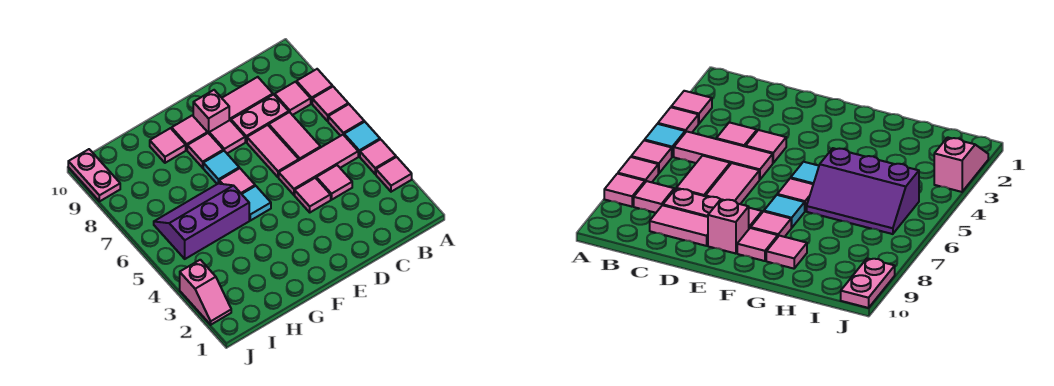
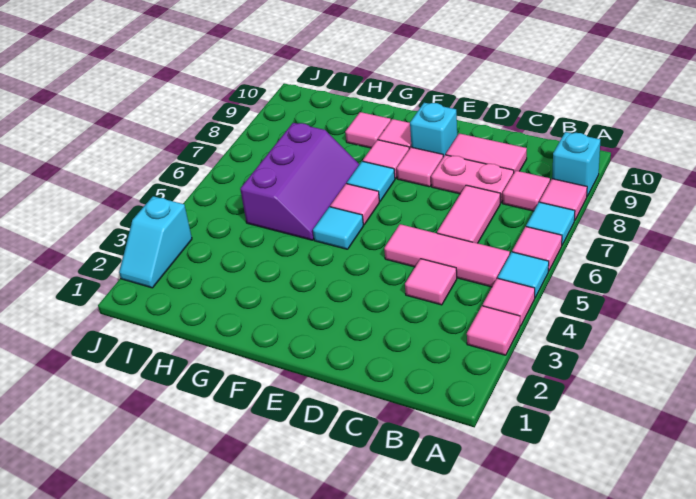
pink tile A7 level 1 -> cyan tile A7 level 1
none -> cyan brick A9 level 1
pink tile D4 level 1 -> none
pink tile D6:D7 level 1 -> none
pink brick E9 level 1 -> cyan brick E9 level 1
purple slope G5:I6 level 1 top 5 -> purple slope G5:H7 level 1 top H
pink slope J2:J3 level 1 top 3 -> cyan slope J2:J3 level 1 top 3
pink plate J9:J10 level 1 -> none

